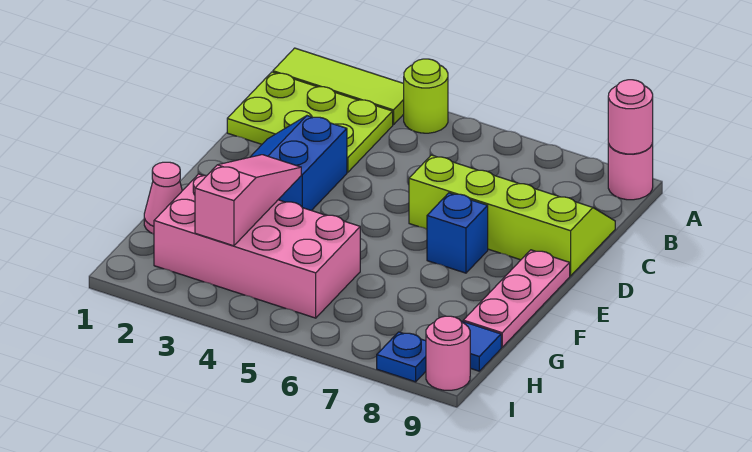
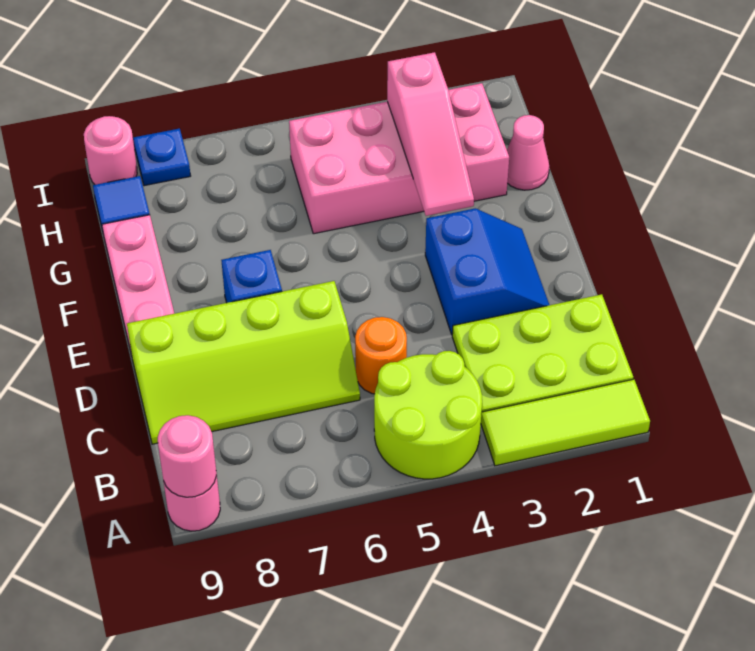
lime round brick A4 level 1 -> lime round brick A4:B5 level 1
none -> orange round brick C5 level 1

